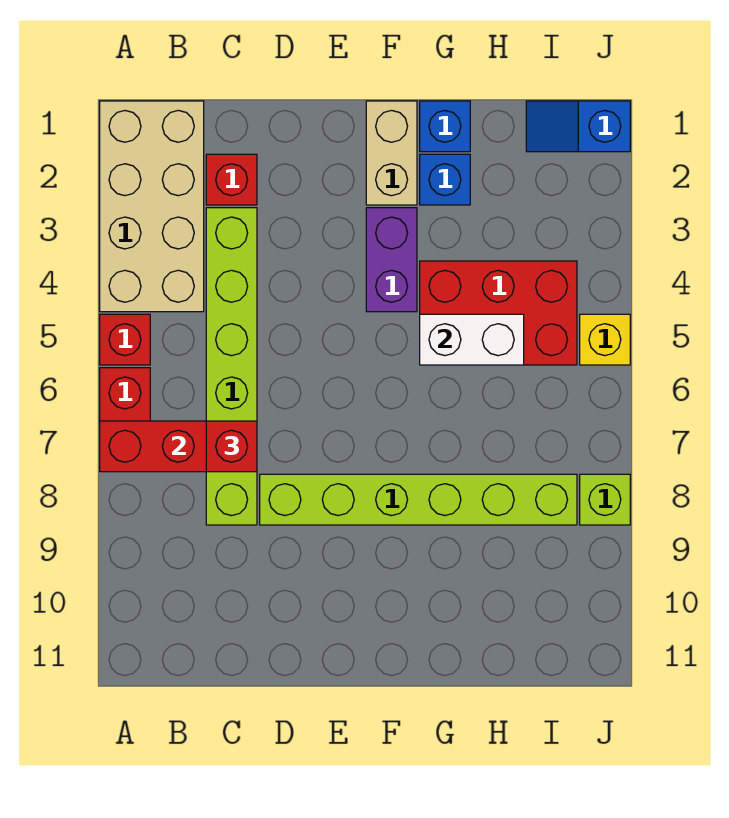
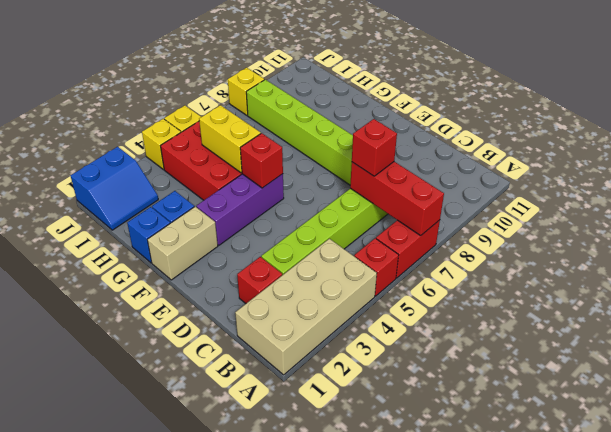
purple brick F3:F4 level 1 -> purple brick F3:F5 level 1
none -> red brick F5 level 2
white brick G5:H5 level 2 -> yellow brick G5:H5 level 2
blue slope I1:J1 level 1 top J -> blue slope I1:J2 level 1 top J
none -> yellow brick J4 level 1
lime brick J8 level 1 -> yellow brick J8 level 1

